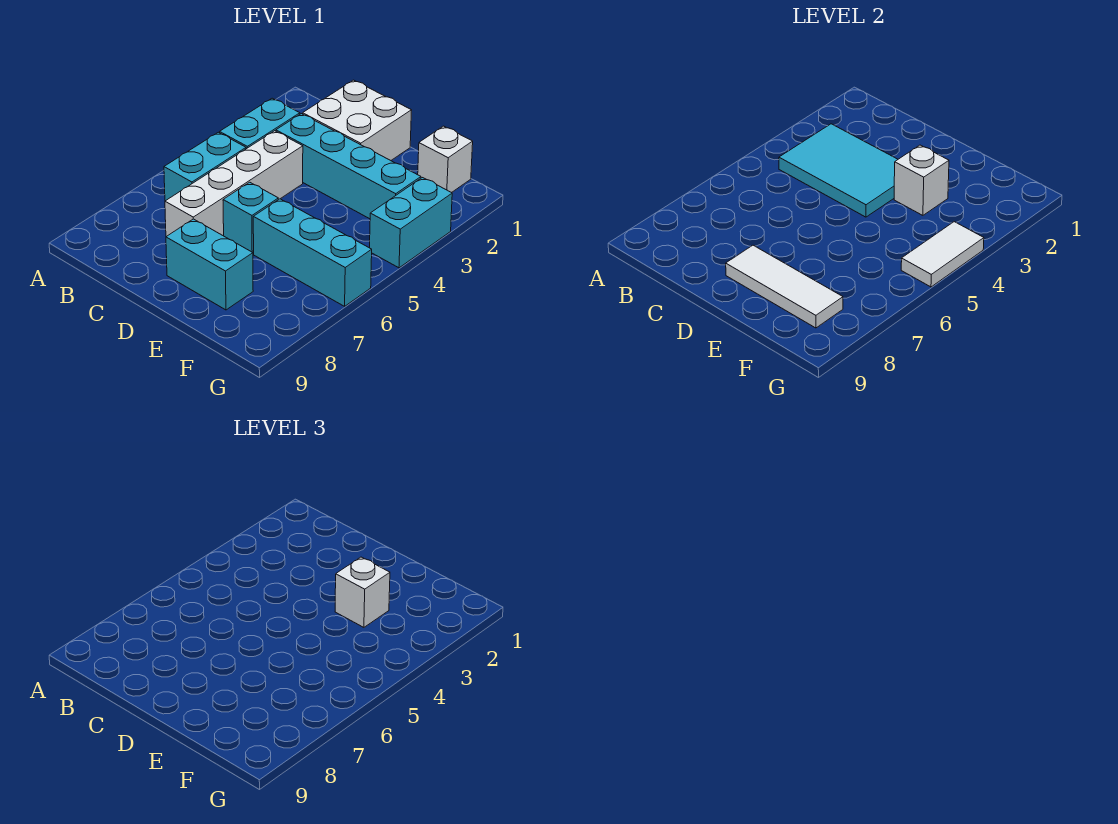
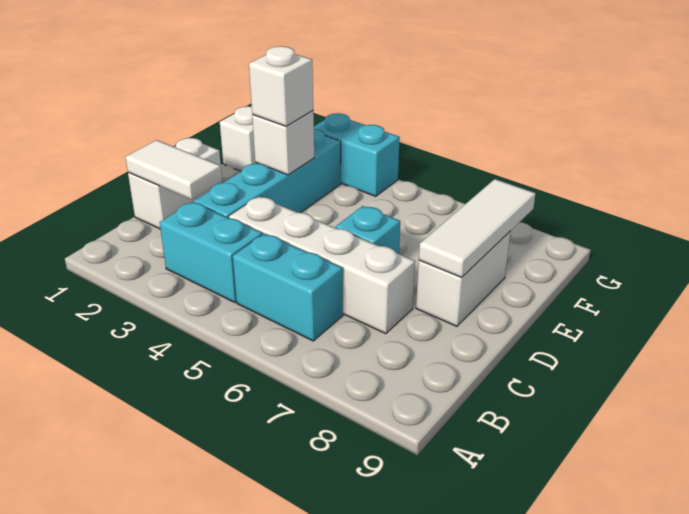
cyan tile B3:D4 level 2 -> none
white brick C1:D2 level 1 -> white brick C1:D1 level 1
cyan brick D8:E8 level 1 -> white brick D8:E8 level 1
cyan brick E6:G6 level 1 -> none
white tile G4:G5 level 2 -> white tile C1:C2 level 2

